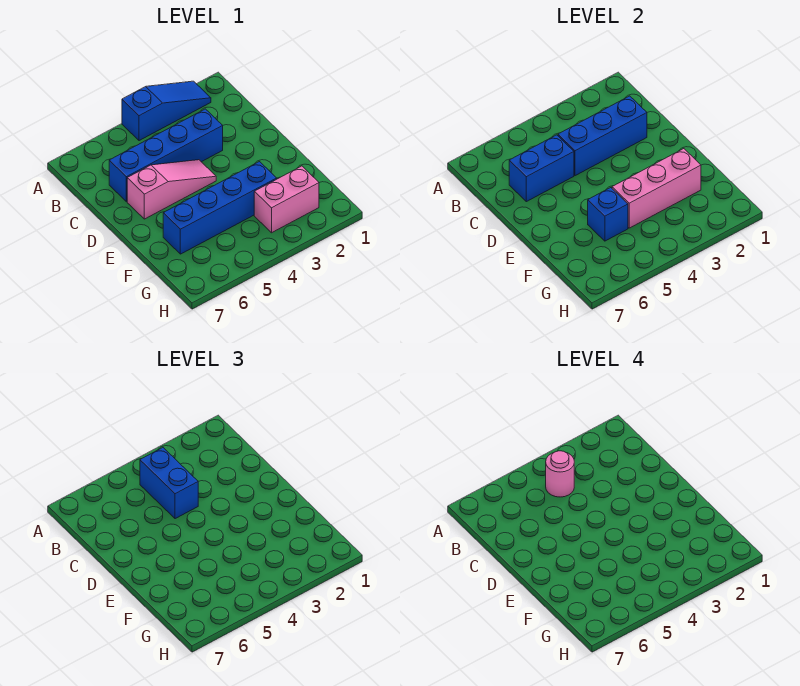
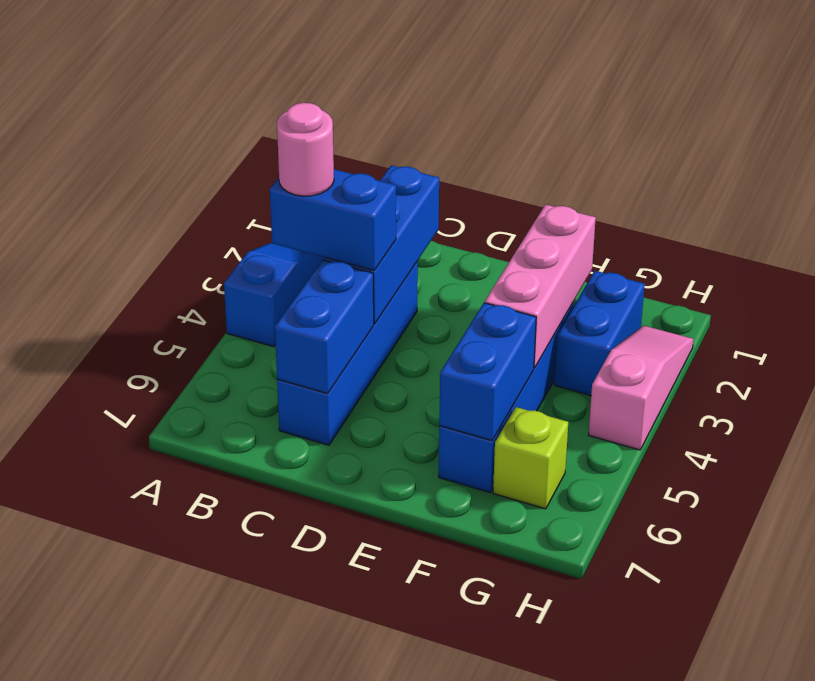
pink slope D4:D6 level 1 top 6 -> pink slope H2:H4 level 1 top 4
blue brick F5 level 2 -> blue brick F5:F6 level 2
pink brick G2:G3 level 1 -> blue brick G2:G3 level 1
none -> lime brick G6 level 1

